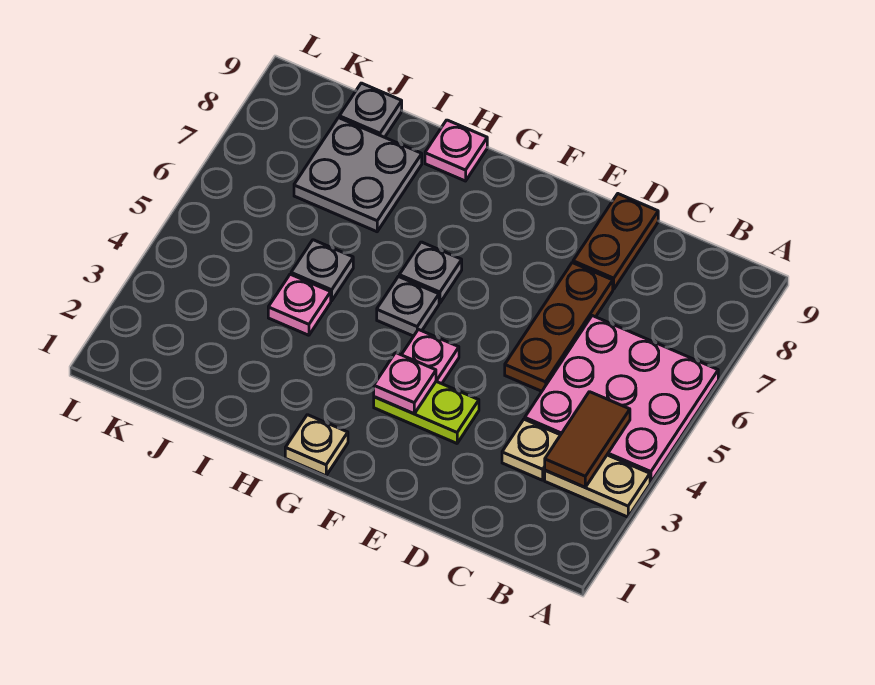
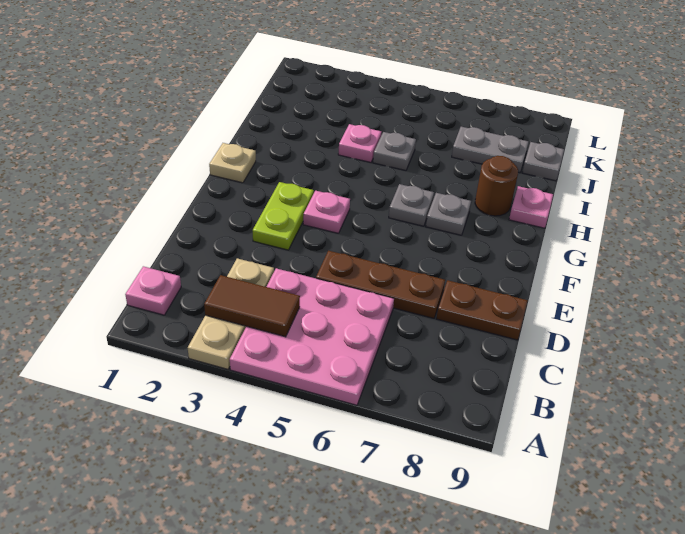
pink plate F3 level 2 -> pink plate B1 level 1
grey plate G5 level 1 -> grey plate G7 level 1
none -> brown round brick H8 level 1
grey plate I7:J8 level 1 -> grey plate J7:J8 level 1

